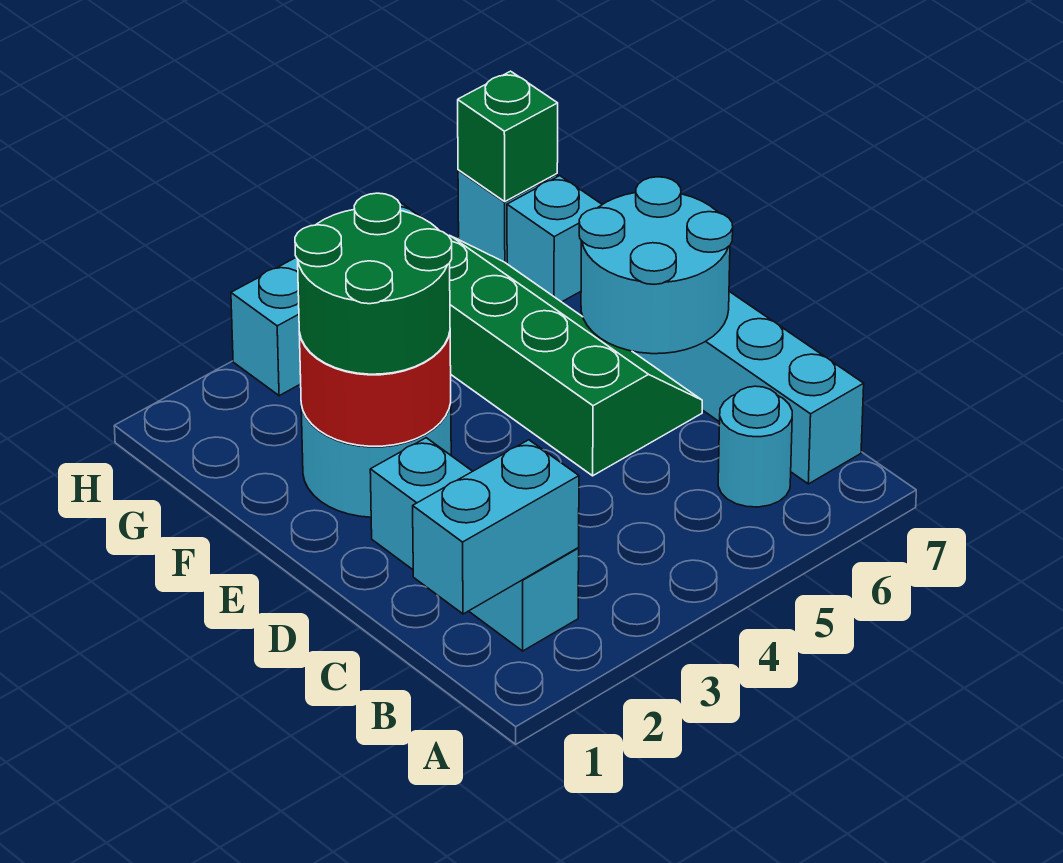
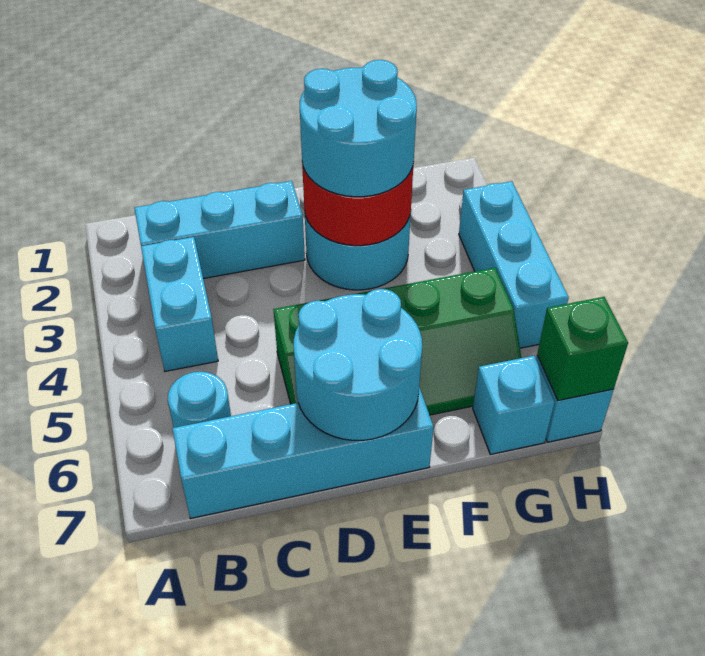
cyan brick B1:B2 level 2 -> cyan brick B3:B4 level 1
green round brick E2:F3 level 3 -> cyan round brick E2:F3 level 3

